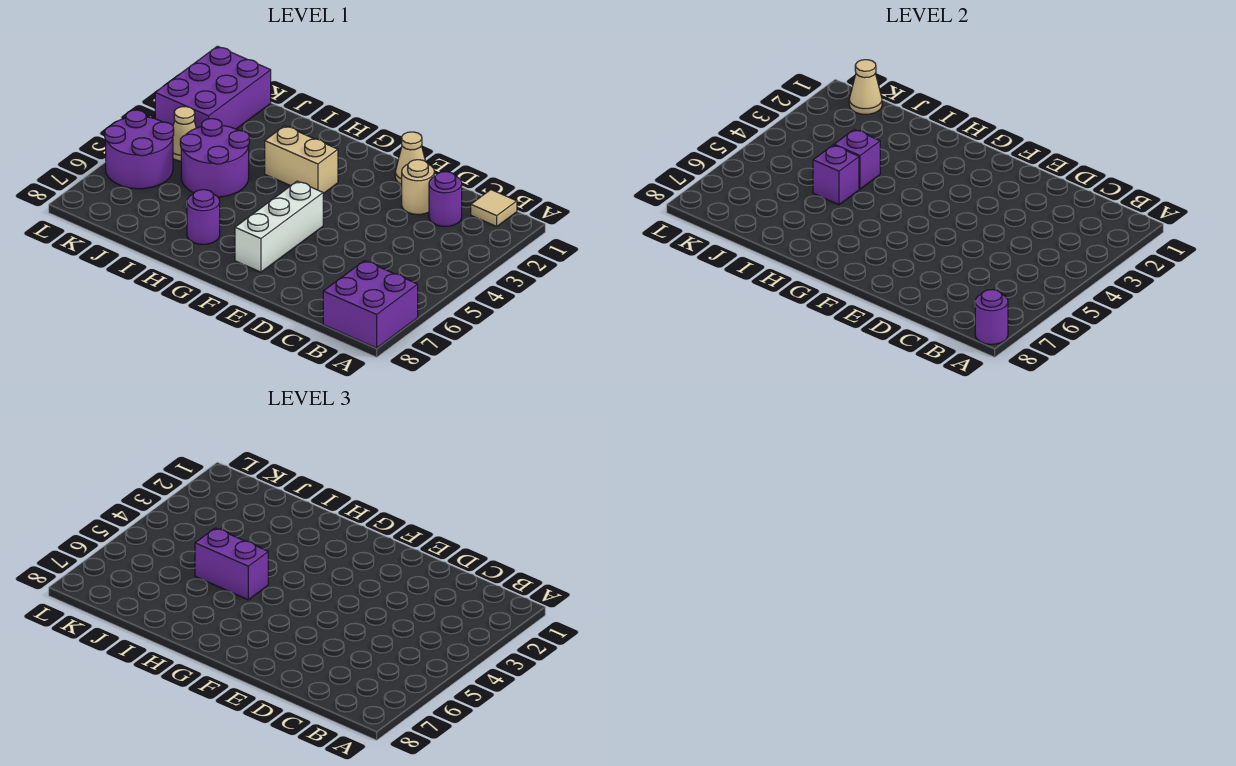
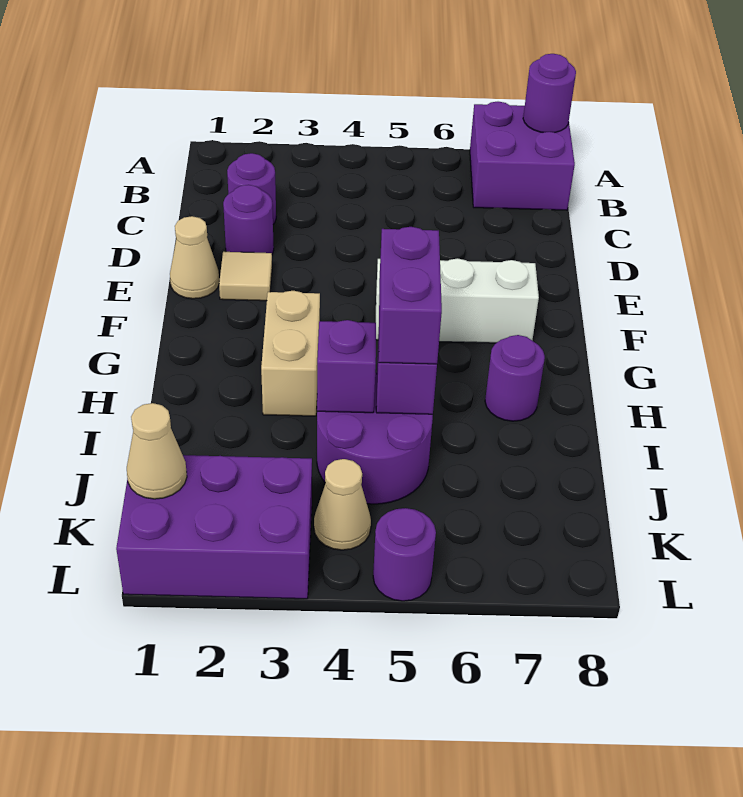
tan tile B1 level 1 -> tan tile E2 level 1
tan round brick D2 level 1 -> purple round brick D2 level 1
purple round brick K5:L6 level 1 -> purple round brick L5 level 1

